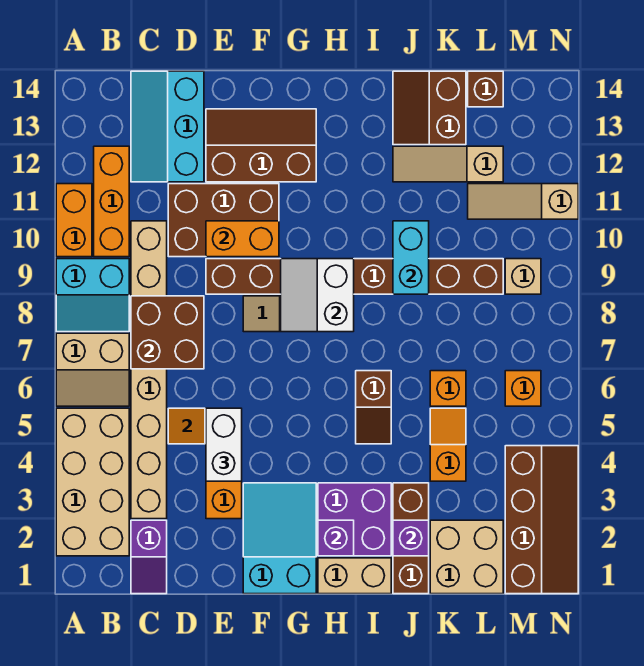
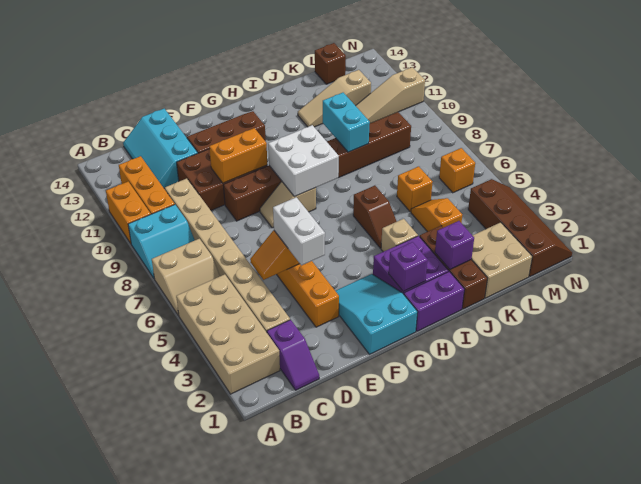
brown brick C7:D8 level 2 -> none
white slope G8:H9 level 2 top H -> white brick G8:H9 level 2
tan brick H1:I1 level 1 -> purple brick H1:I1 level 1
brown slope J13:K14 level 1 top K -> none
tan brick M9 level 1 -> tan brick I4 level 1

